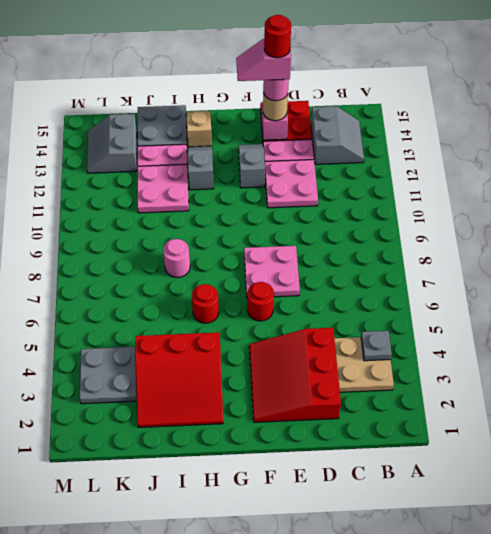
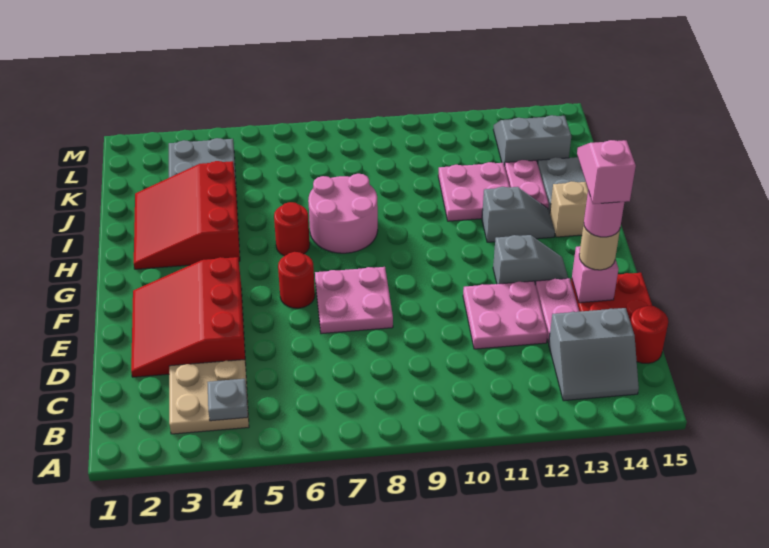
red slope D2:F4 level 1 top D -> red slope D2:F4 level 1 top 4
red round brick E14 level 6 -> red round brick C15 level 1
pink round brick I8 level 1 -> pink round brick H7:I8 level 1

